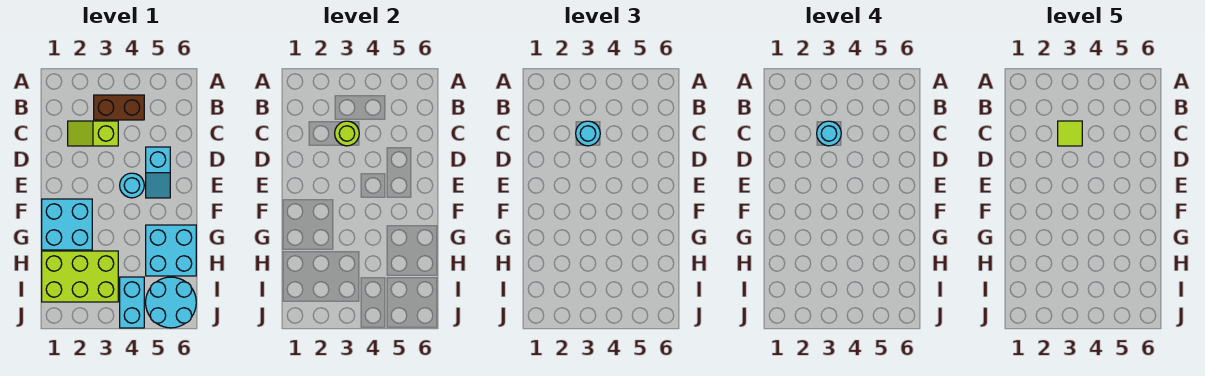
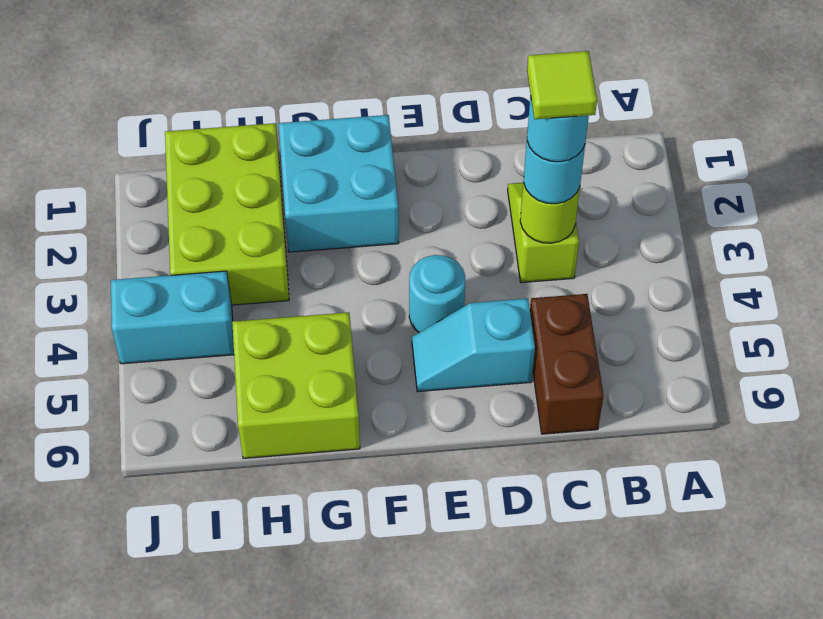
brown brick B3:B4 level 1 -> brown brick C5:C6 level 1
cyan brick G5:H6 level 1 -> lime brick G5:H6 level 1
cyan round brick I5:J6 level 1 -> none

